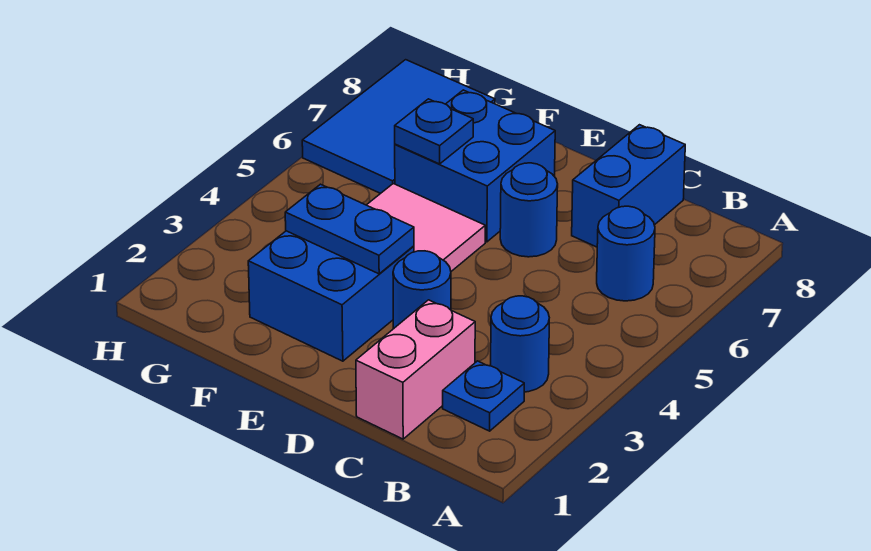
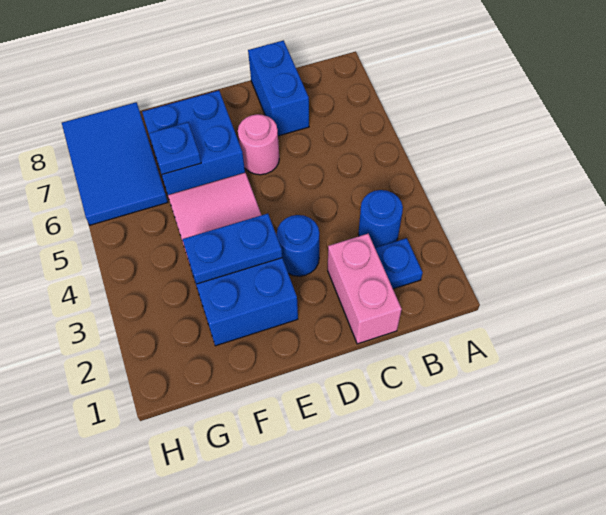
blue round brick B6 level 1 -> none
blue round brick D6 level 1 -> pink round brick D6 level 1

